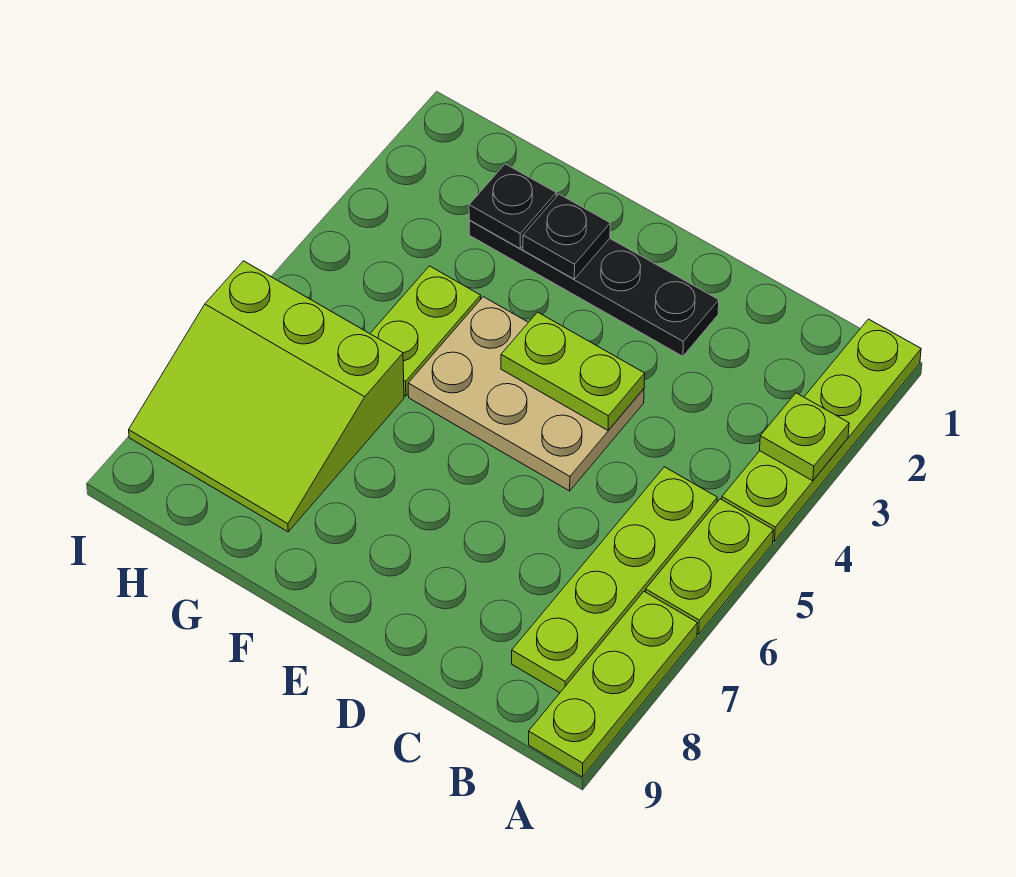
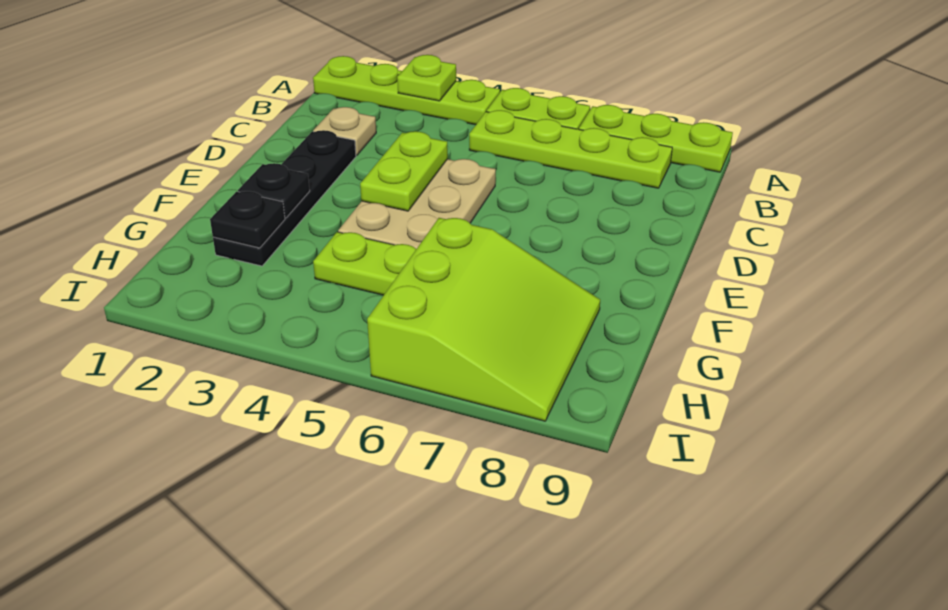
none -> tan plate C2 level 1

